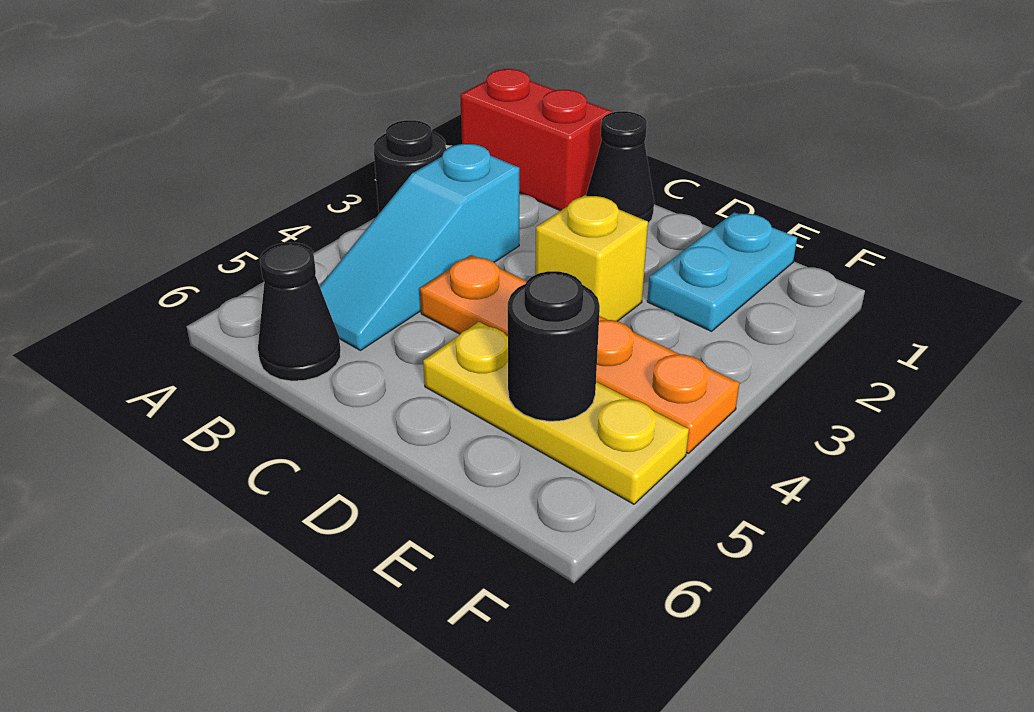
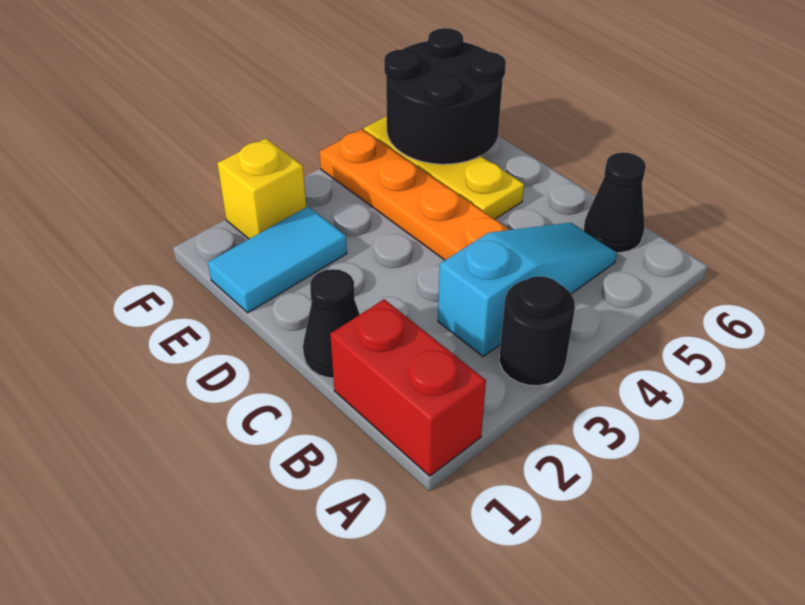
yellow brick D3 level 1 -> yellow brick F2 level 1
cyan plate E1:E2 level 1 -> cyan tile E1:E2 level 1
black round brick E5 level 2 -> black round brick E5:F6 level 2

